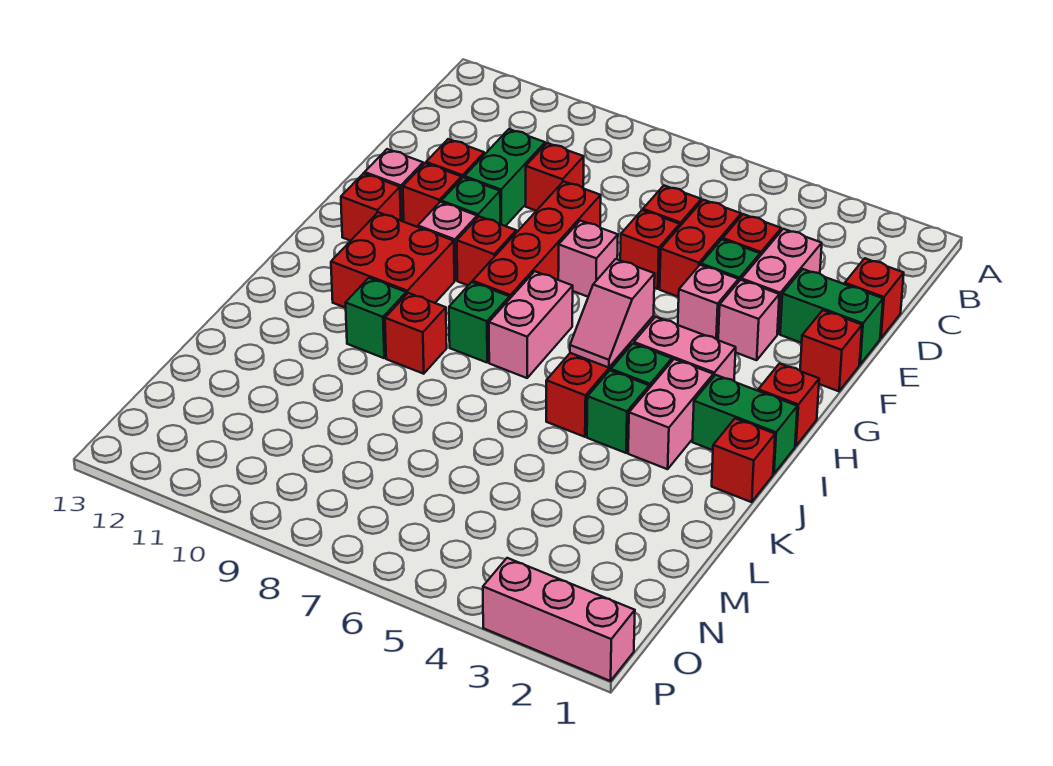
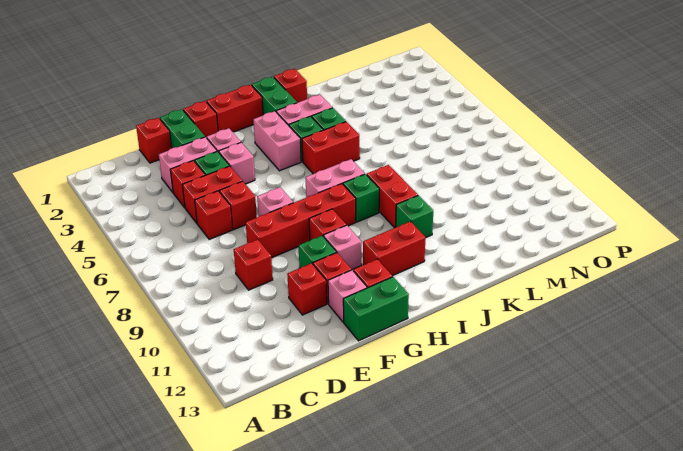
green brick D10:E10 level 1 -> green brick F13:G13 level 1
red brick H1 level 1 -> red brick G1:H1 level 1
pink slope H5:I5 level 2 top H -> none
red brick H10:I11 level 1 -> red brick H11:I11 level 1
red brick J9 level 1 -> red brick J8:J9 level 1
pink brick P1:P3 level 1 -> none

